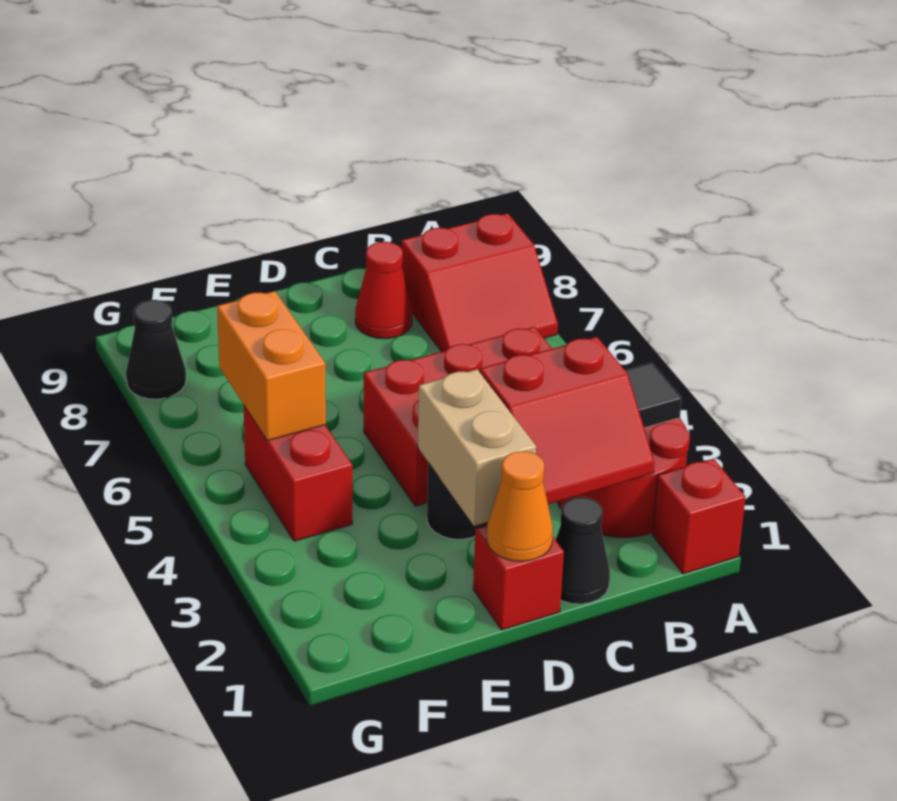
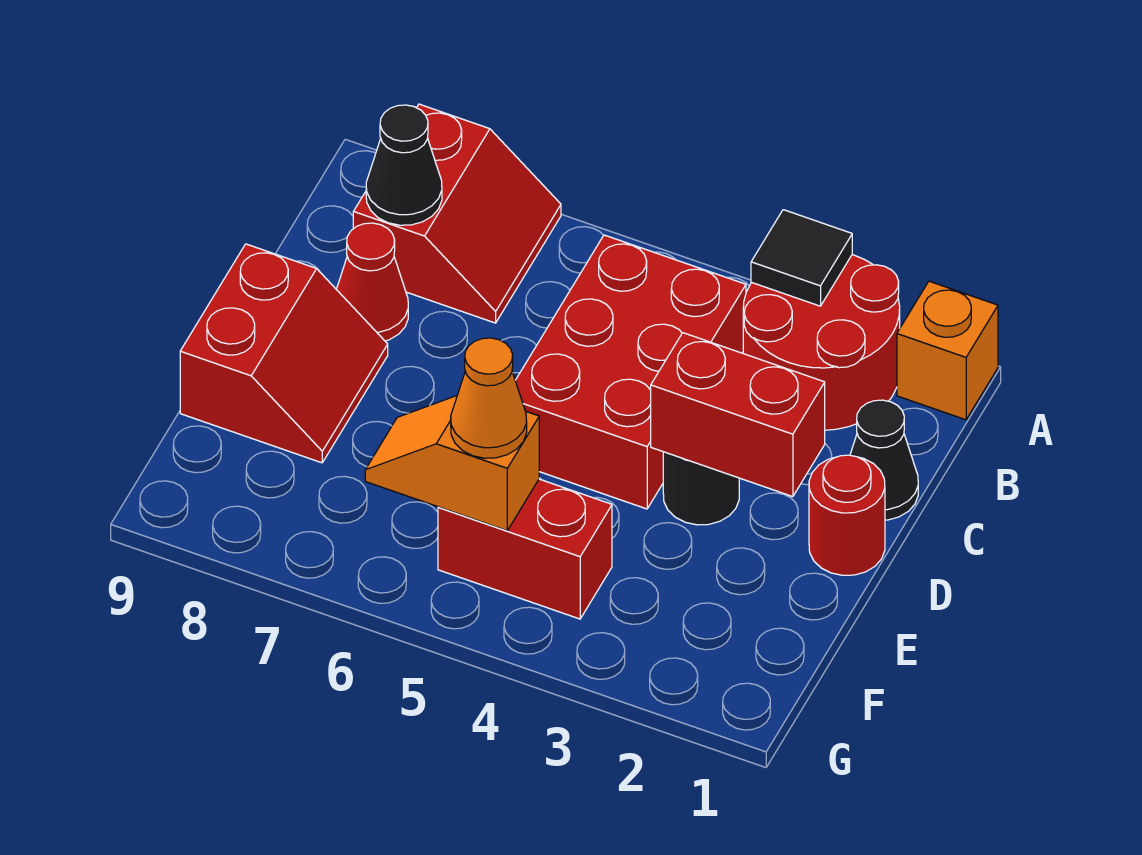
red brick A1 level 1 -> orange brick A1 level 1
red slope B2:C3 level 2 top 3 -> red slope D8:E9 level 1 top 9
red brick D1 level 1 -> red round brick D1 level 1
orange cone D1 level 2 -> orange cone F5 level 3
tan brick D2:D3 level 2 -> red brick D2:D3 level 2
orange brick F5:F6 level 2 -> orange slope F5:F6 level 2 top 5
black cone G8 level 1 -> black cone B8 level 2

